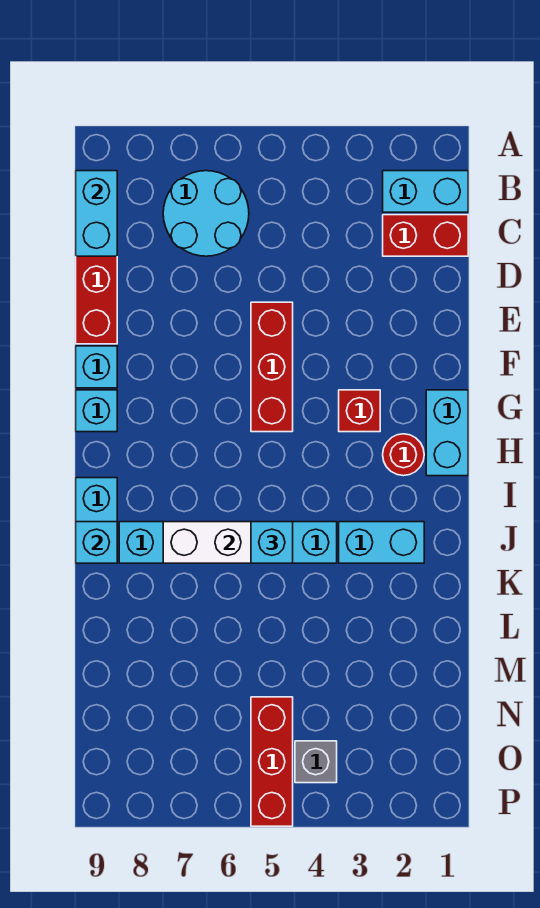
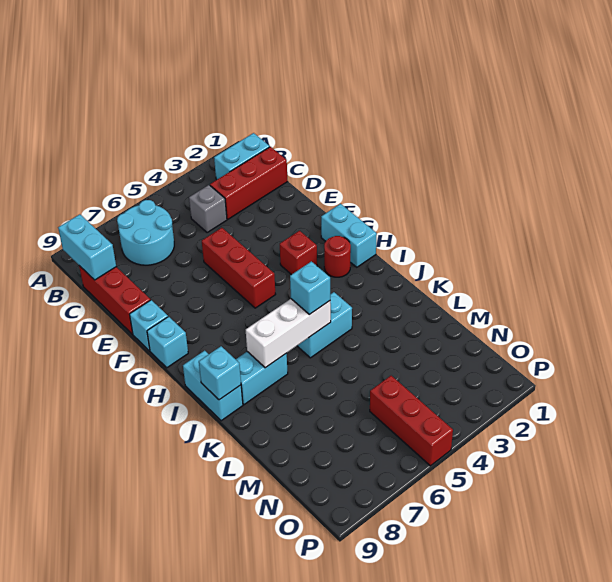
red brick C1:C2 level 1 -> red brick C1:C3 level 1
cyan brick J2:J3 level 1 -> none
grey brick O4 level 1 -> grey brick C4 level 1

